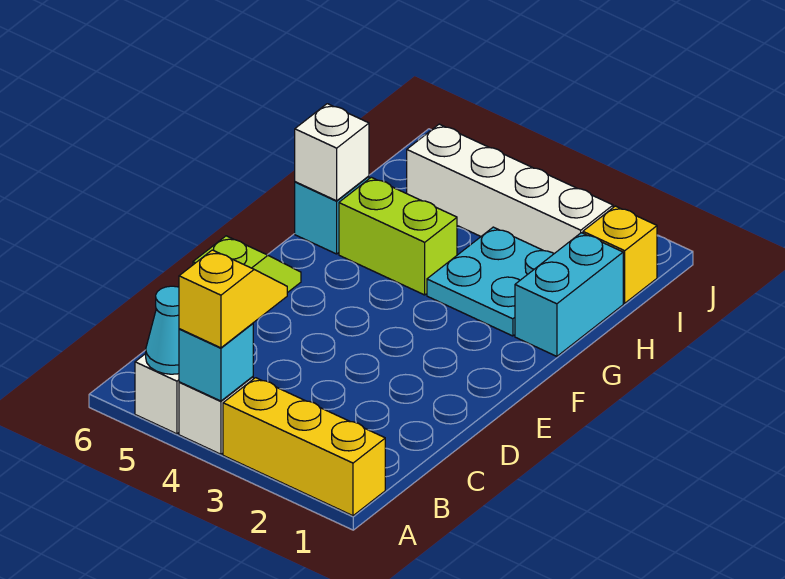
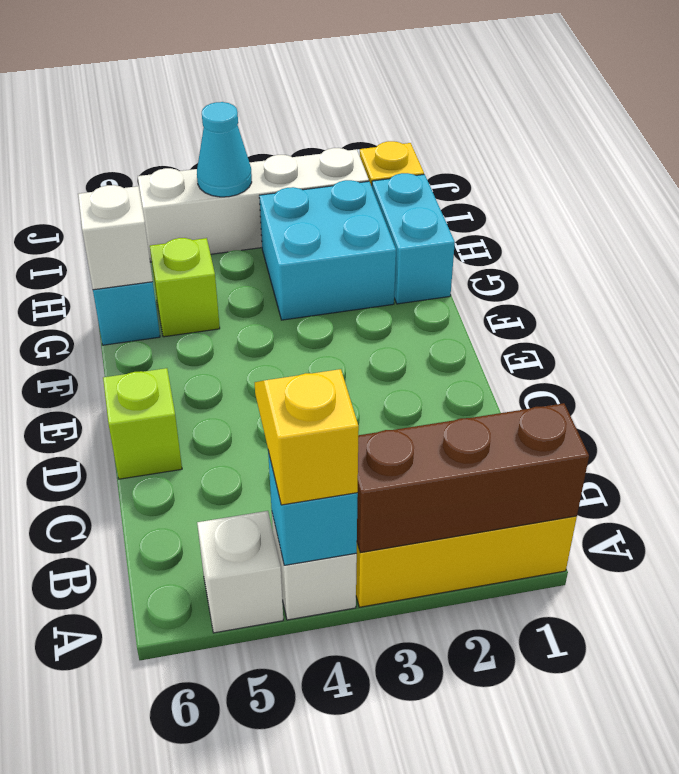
none -> brown brick A1:A3 level 2
cyan cone A5 level 2 -> cyan cone I4 level 2
cyan plate G2:H3 level 1 -> cyan brick G2:H3 level 1
lime brick G4:G5 level 1 -> lime brick G5 level 1

